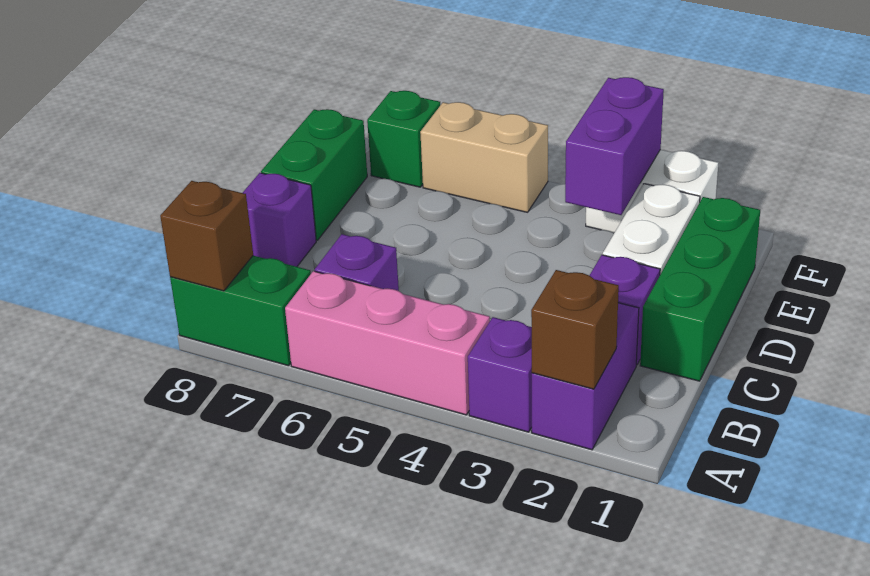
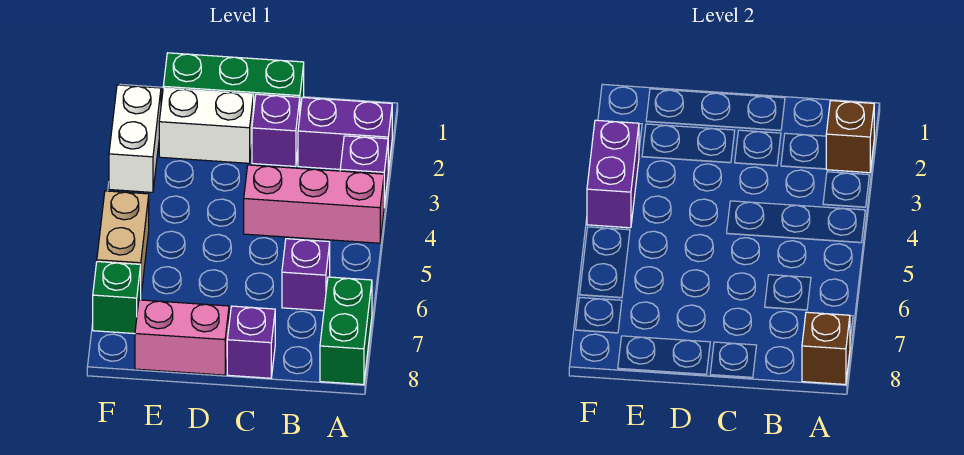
pink brick A4:A6 level 1 -> pink brick A4:C4 level 1
green brick D8:E8 level 1 -> pink brick D8:E8 level 1
purple brick E3:F3 level 2 -> purple brick F3:F4 level 2

